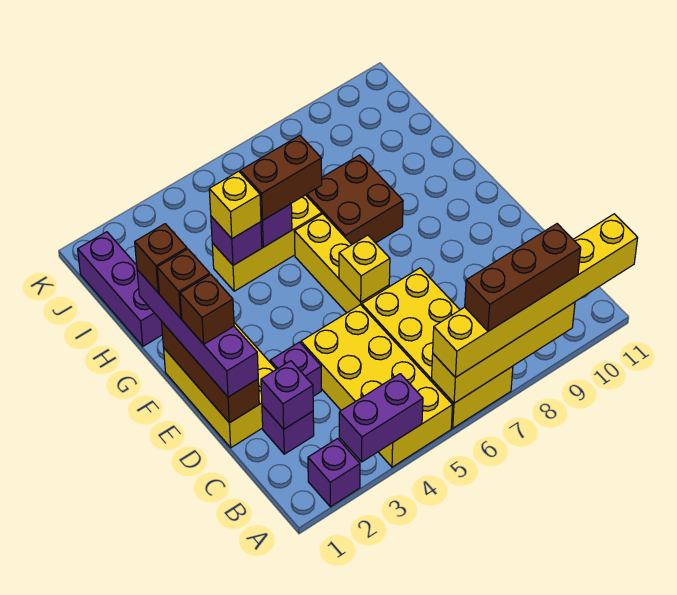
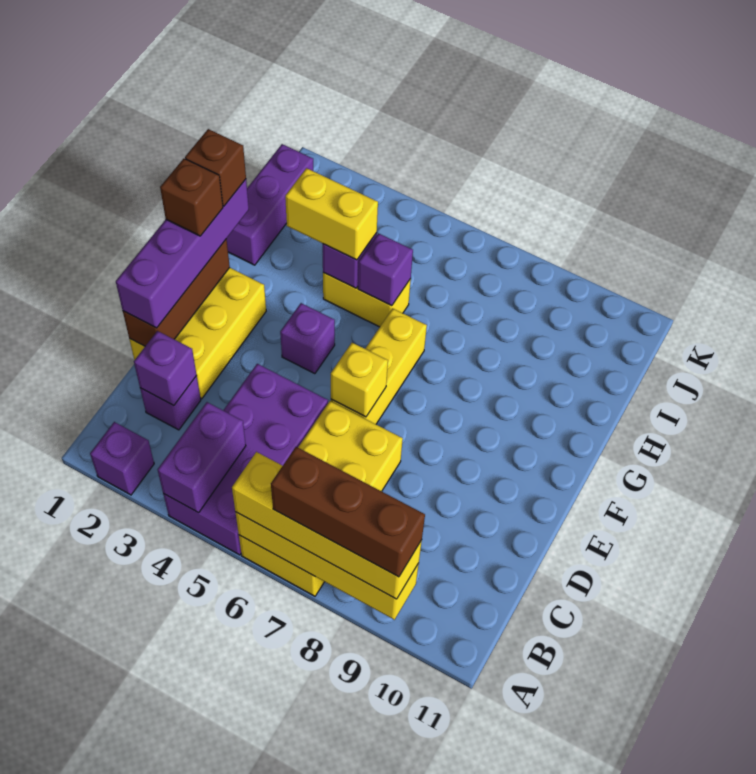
purple brick A3:A4 level 2 -> purple brick A4:B4 level 2
yellow brick A4:D5 level 1 -> purple brick A4:D5 level 1
yellow brick A6:A11 level 3 -> yellow brick A6:A9 level 3
purple brick D3 level 1 -> purple brick F4 level 1
brown brick E1 level 4 -> none
brown brick G7:H8 level 1 -> none
yellow brick H4:H6 level 1 -> yellow brick H4:H5 level 1
yellow brick H4 level 3 -> yellow brick H3:H4 level 3
brown brick H5:H6 level 3 -> none

